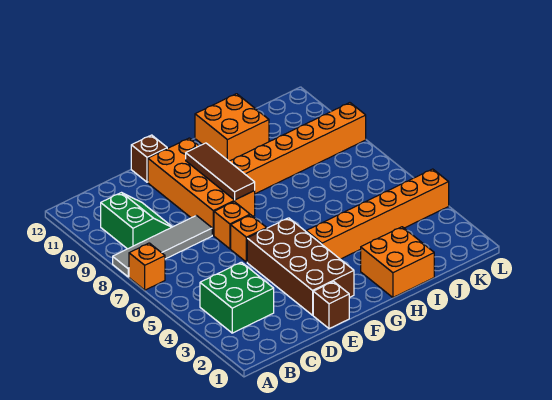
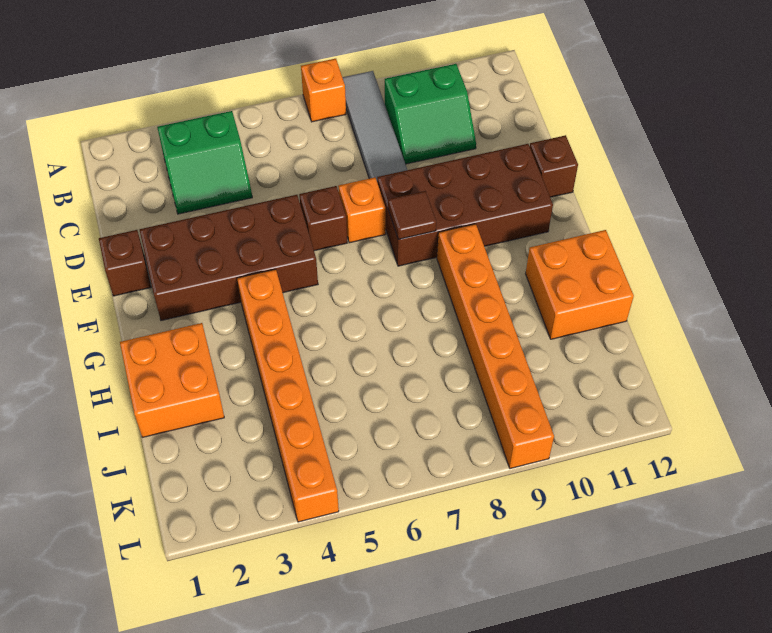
green brick B3:C4 level 1 -> green slope B3:C4 level 1 top B
orange brick E6 level 1 -> brown brick E6 level 1
orange brick E8:F11 level 1 -> brown brick E8:F11 level 1
brown tile F8:F10 level 2 -> brown tile F8 level 2

